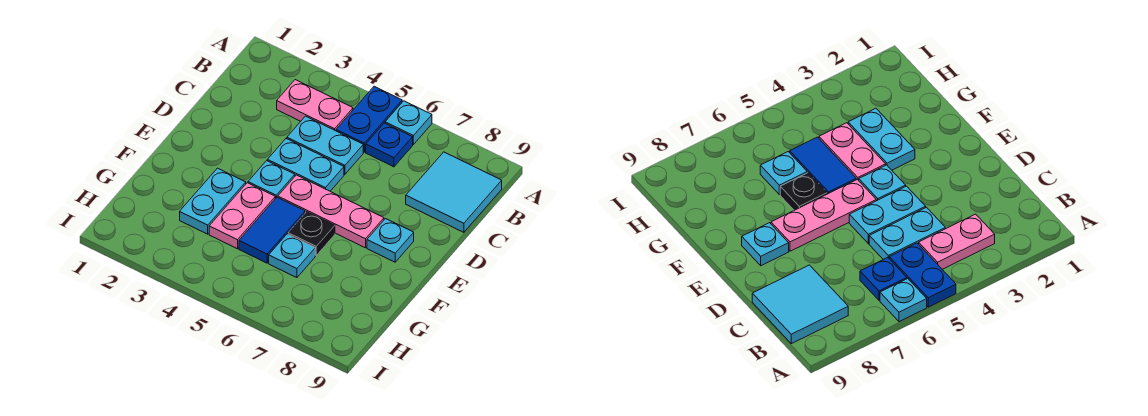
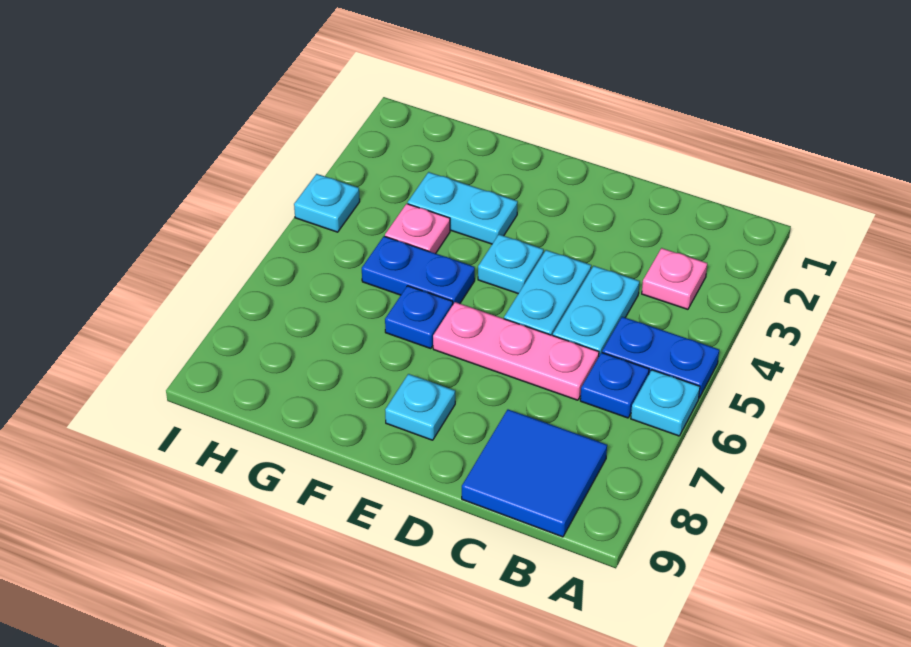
pink plate B3:B4 level 1 -> pink plate B3 level 1
cyan tile B8:C9 level 1 -> blue tile B8:C9 level 1
pink plate E5:E7 level 1 -> pink plate C6:E6 level 1
pink plate F4:G4 level 1 -> pink plate G4 level 1
blue tile F5:G5 level 1 -> blue plate F5:G5 level 1
black plate F6 level 1 -> blue plate F6 level 1
cyan plate G6 level 1 -> cyan plate I4 level 1

